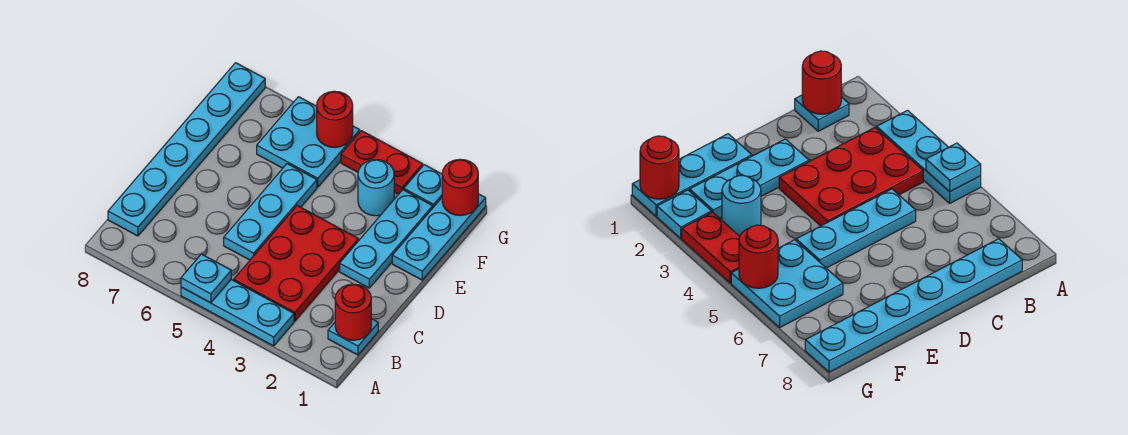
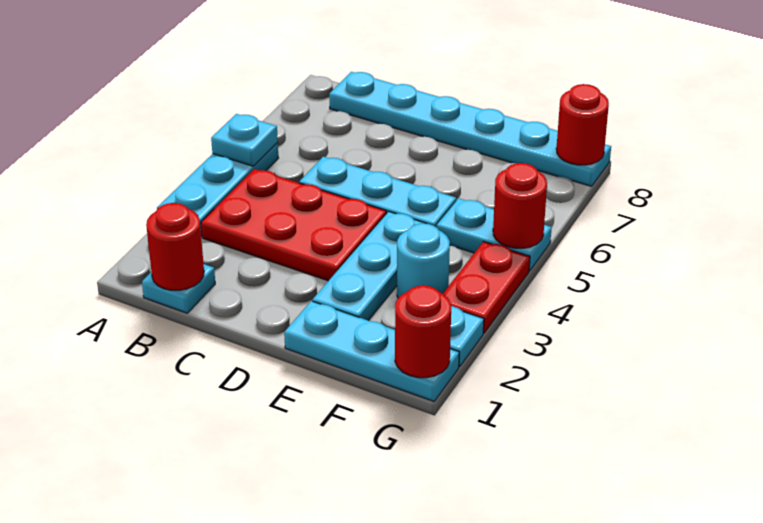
cyan plate D2:F2 level 1 -> cyan plate E2:E4 level 1
cyan plate F5:G6 level 1 -> cyan plate F5:G5 level 1
none -> red round brick G8 level 2

